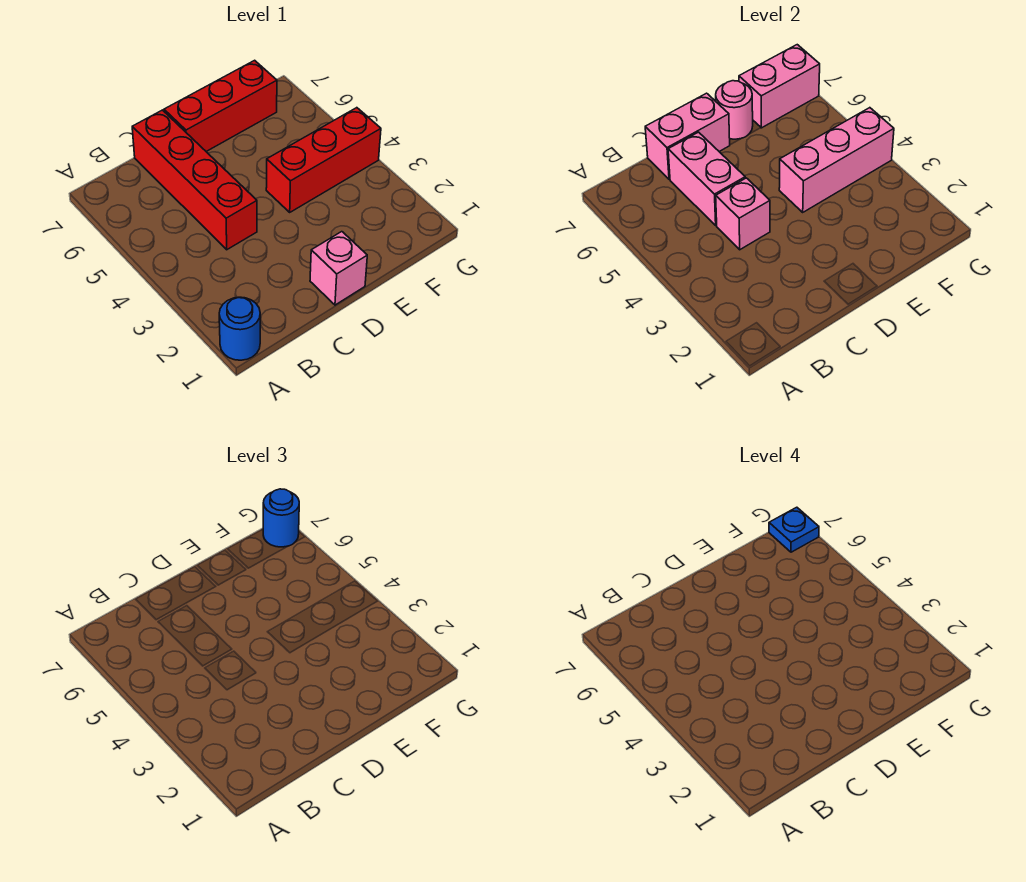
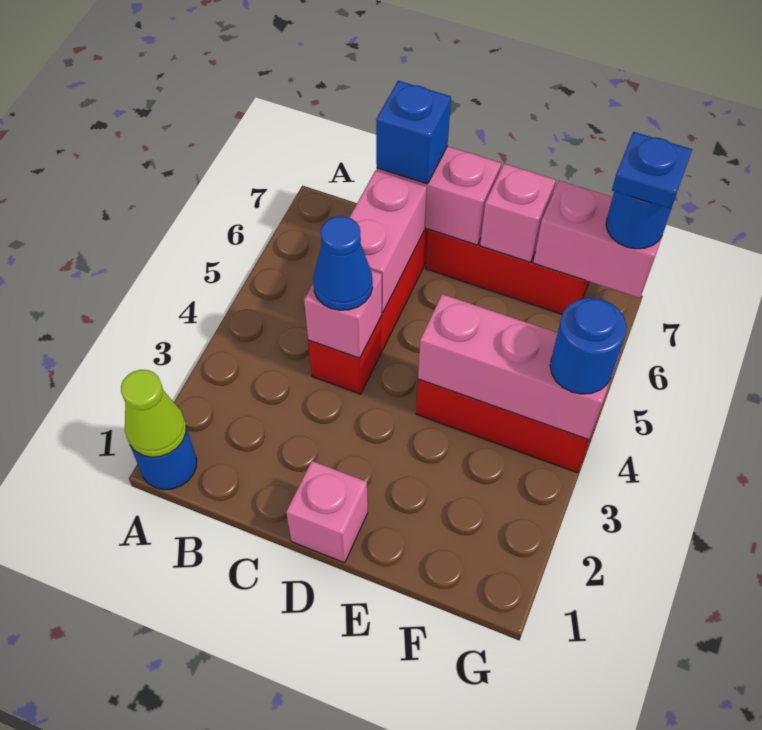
none -> lime cone A1 level 2
none -> blue cone C4 level 3
none -> blue brick C7 level 3
pink round brick E7 level 2 -> pink brick E7 level 2
none -> blue round brick G4 level 3

